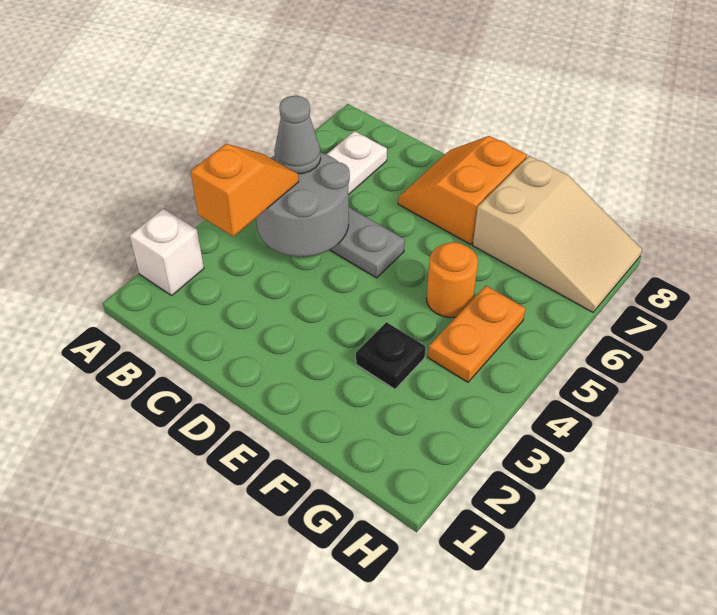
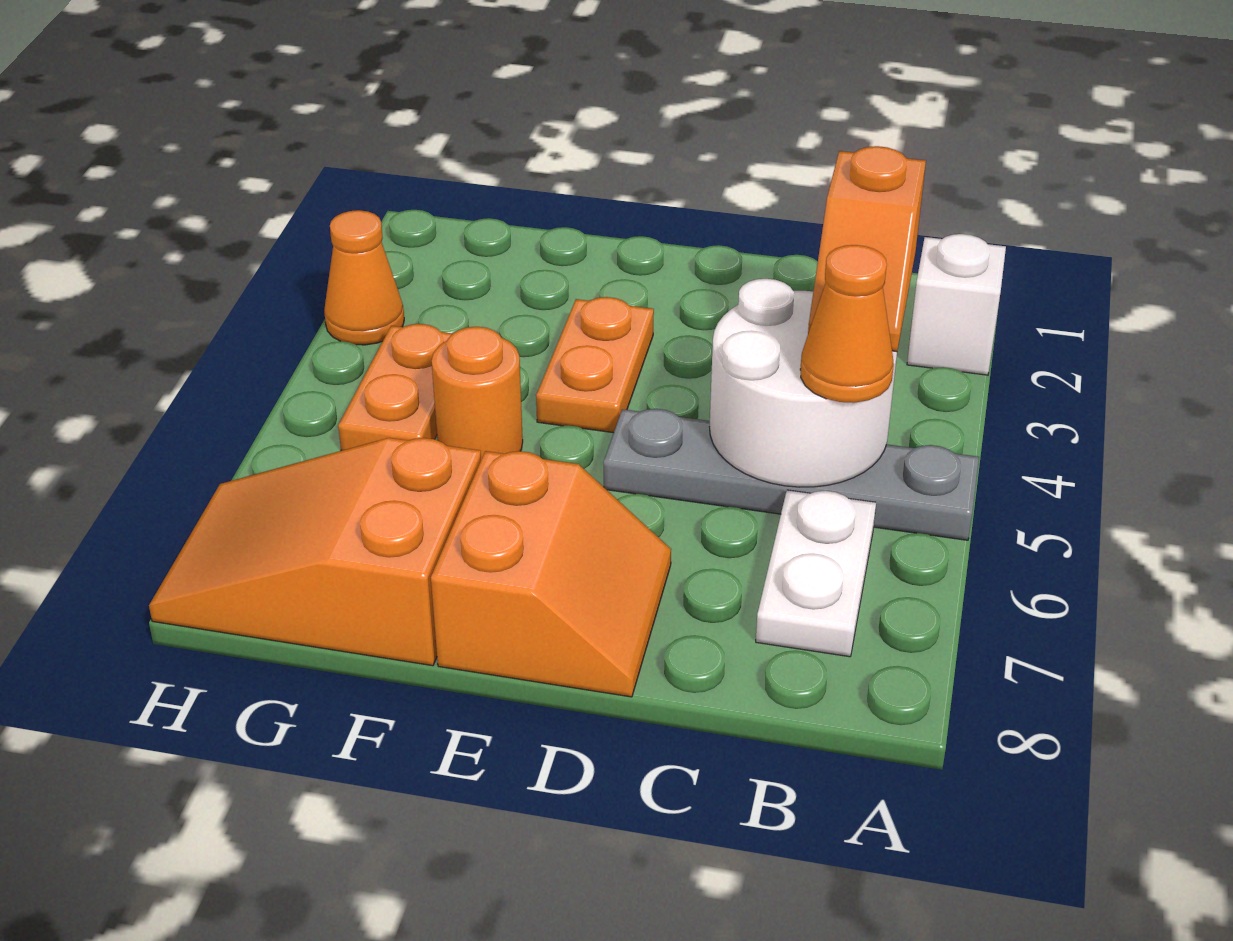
grey round brick B4:C5 level 2 -> white round brick B4:C5 level 2
grey cone B5 level 3 -> orange cone B5 level 3
none -> orange plate E3:E4 level 1
black plate F3 level 1 -> none
tan slope F7:H8 level 1 top F -> orange slope F7:H8 level 1 top F
none -> orange cone H3 level 1

